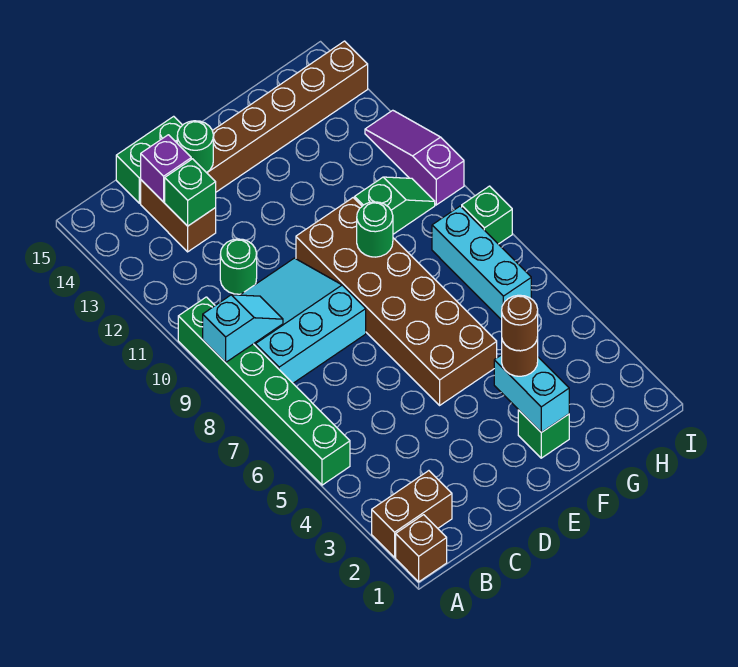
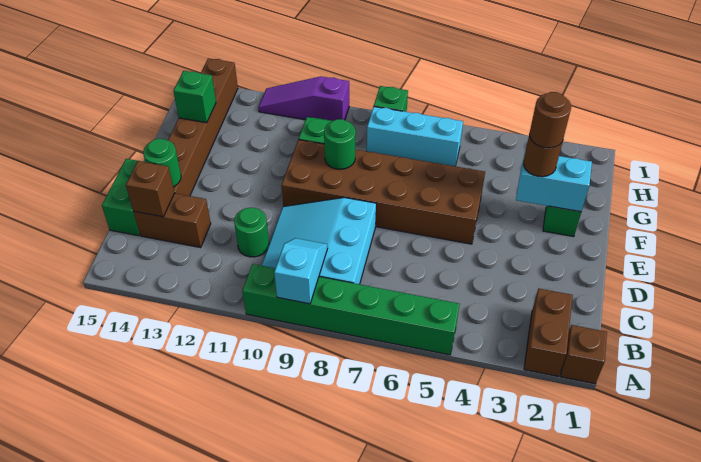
green brick C13 level 2 -> green brick G14 level 2
purple brick C14 level 2 -> brown brick C14 level 2

